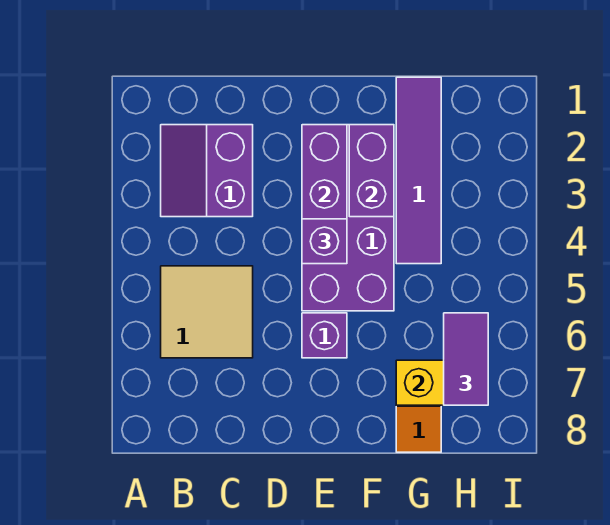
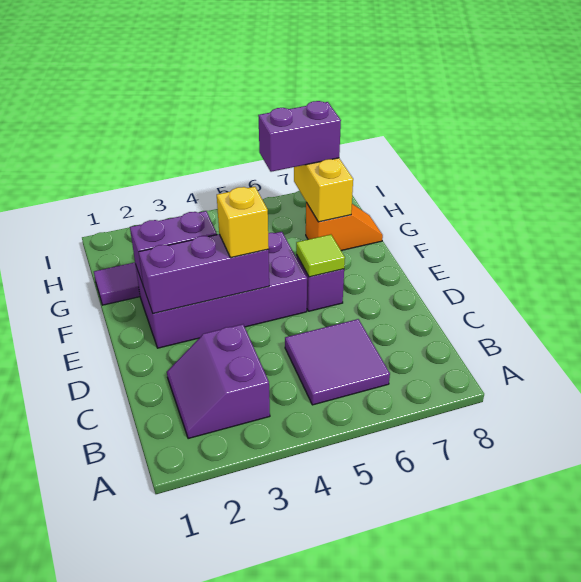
purple slope B2:C3 level 1 top C -> purple slope B2:C3 level 1 top 3
tan tile B5:C6 level 1 -> purple tile B5:C6 level 1
purple brick E4 level 3 -> yellow brick E4 level 3
none -> lime tile E6 level 2
purple tile H6:H7 level 3 -> purple brick H6:H7 level 3

